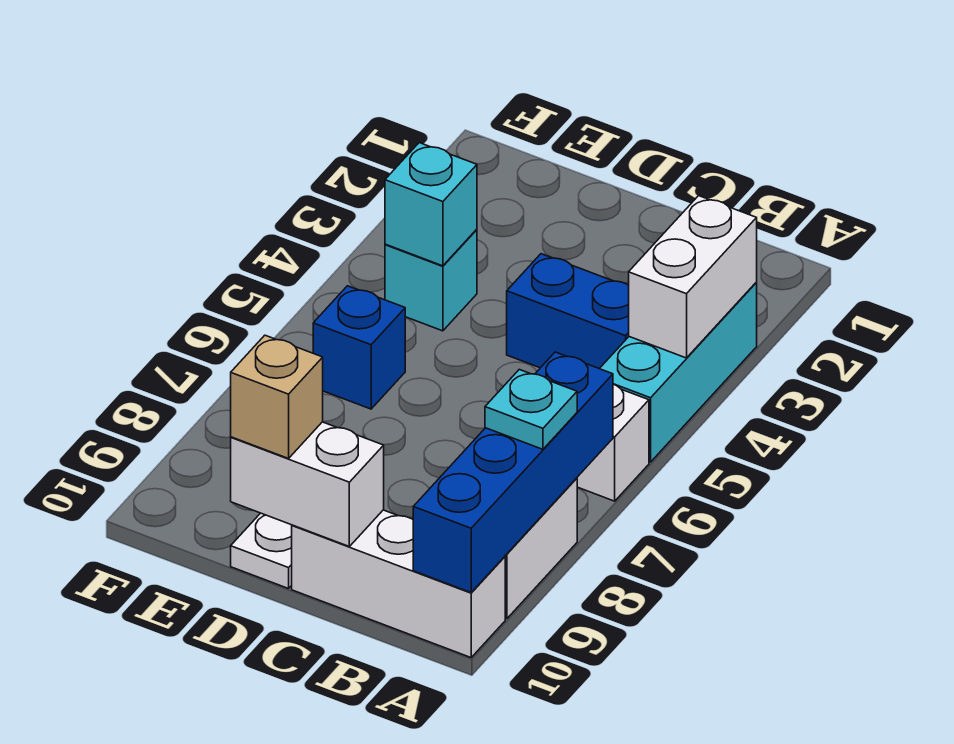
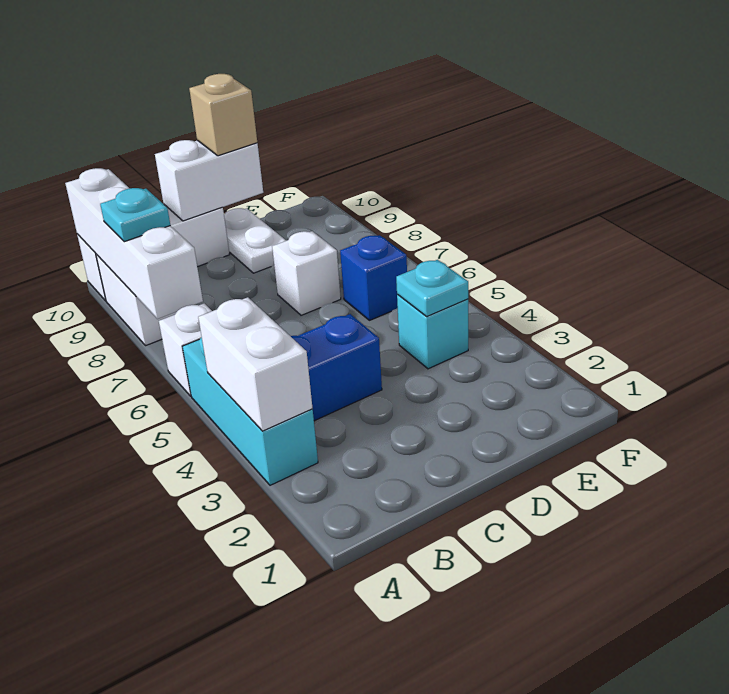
blue brick A7:A10 level 2 -> white brick A7:A10 level 2
none -> white brick D7 level 1
cyan brick E4 level 2 -> cyan plate E4 level 2

